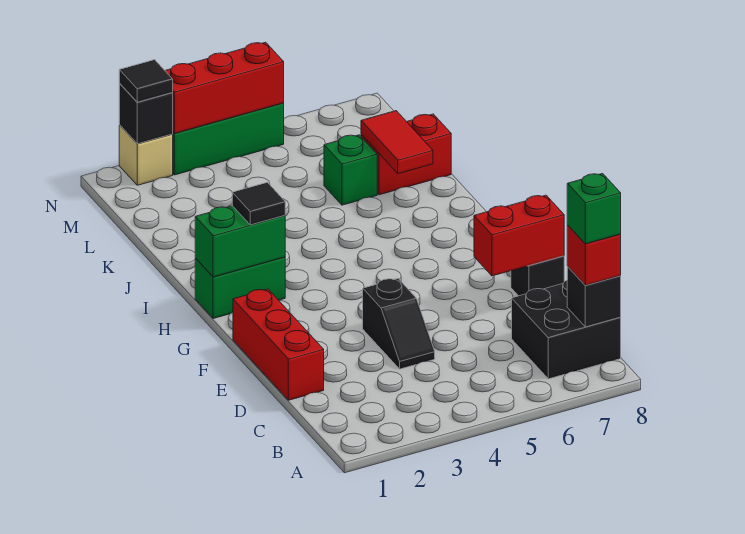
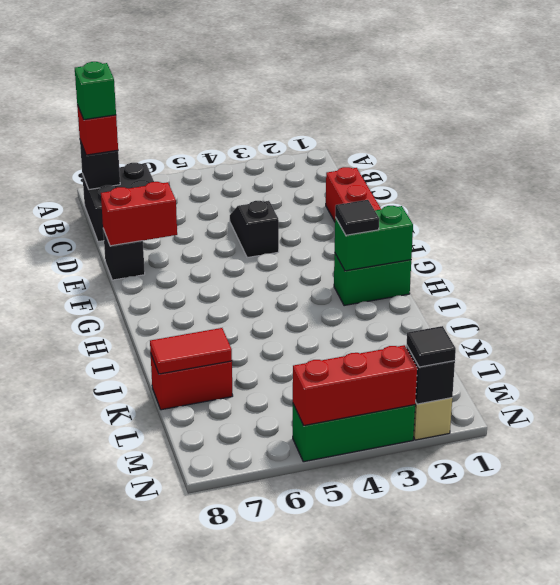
red tile J7:K7 level 2 -> red tile K7:K8 level 2
green brick K6 level 1 -> none

